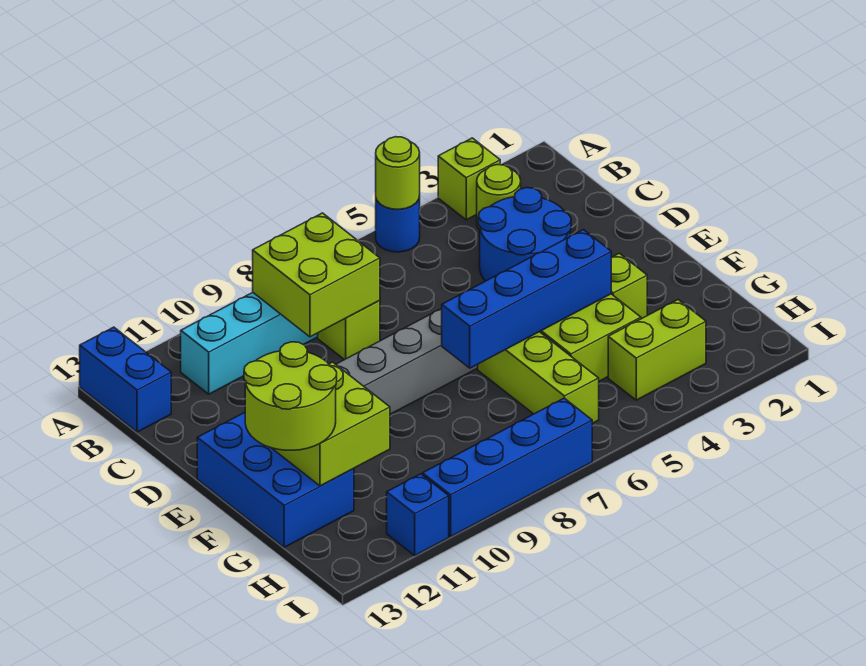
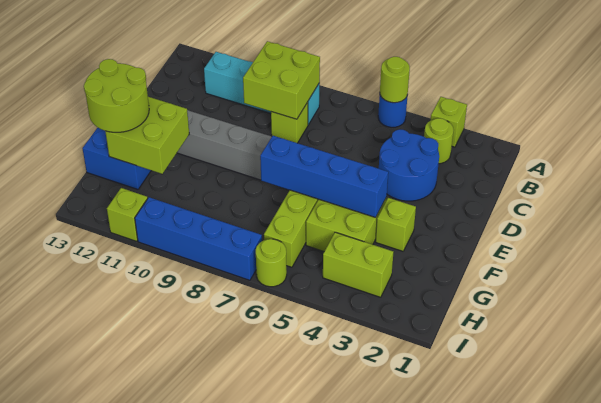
blue brick A13:B13 level 1 -> none
none -> lime round brick I6 level 1
blue brick I11 level 1 -> lime brick I11 level 1

